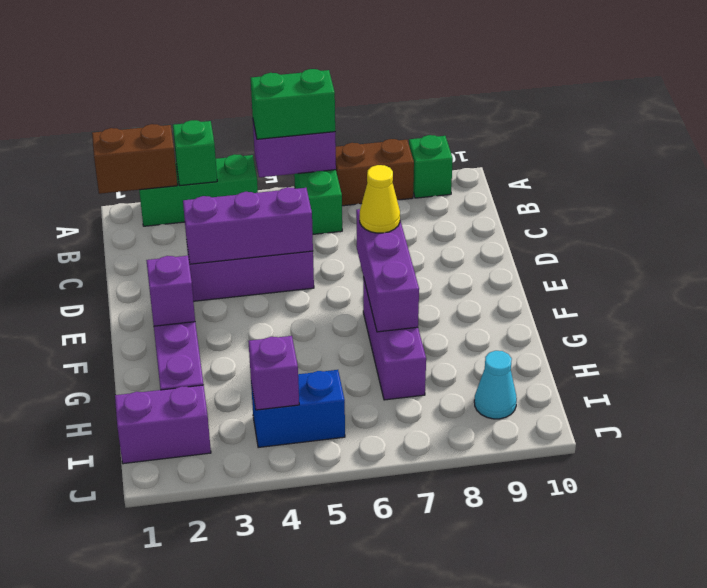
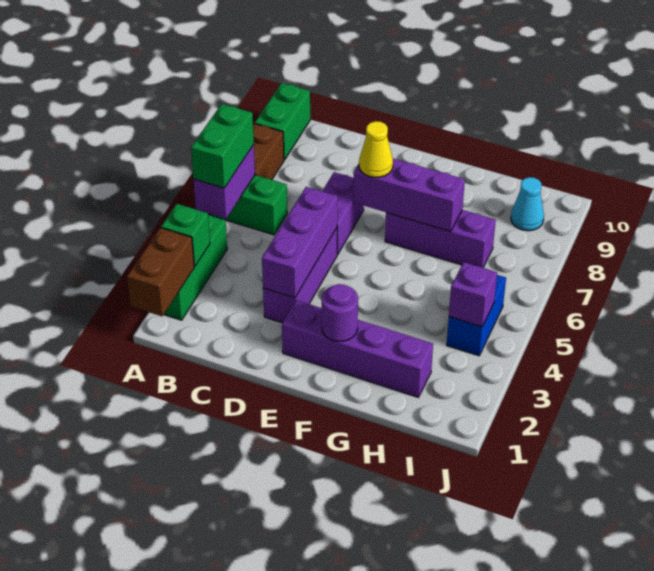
green brick A9 level 1 -> green brick A9:A10 level 1
purple brick F2 level 2 -> purple round brick F2 level 2
purple brick I1:I2 level 1 -> purple brick D6:D7 level 1

